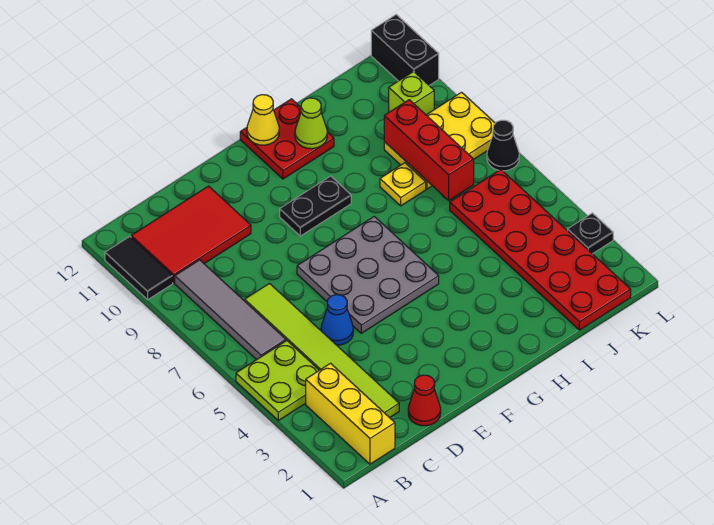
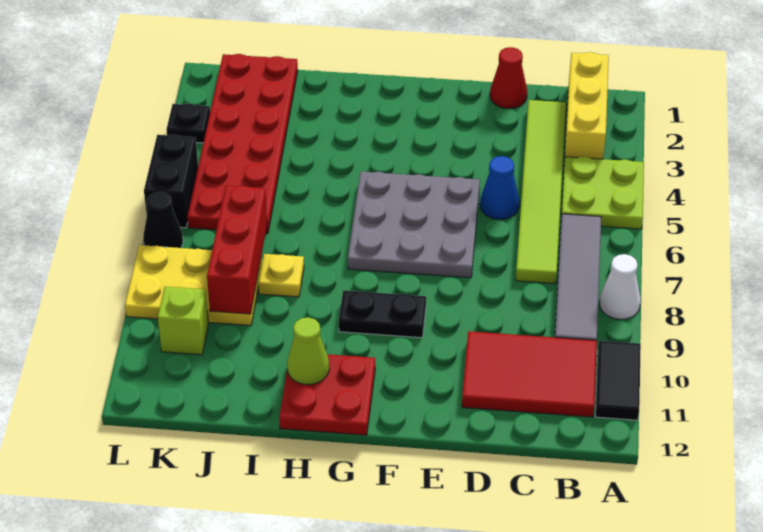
none -> white cone A8 level 1
yellow cone G12 level 2 -> none
black brick L11:L12 level 1 -> black brick L5:L6 level 1

